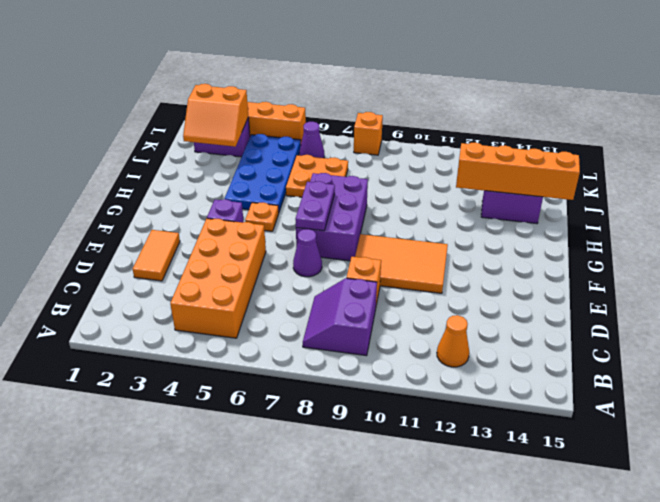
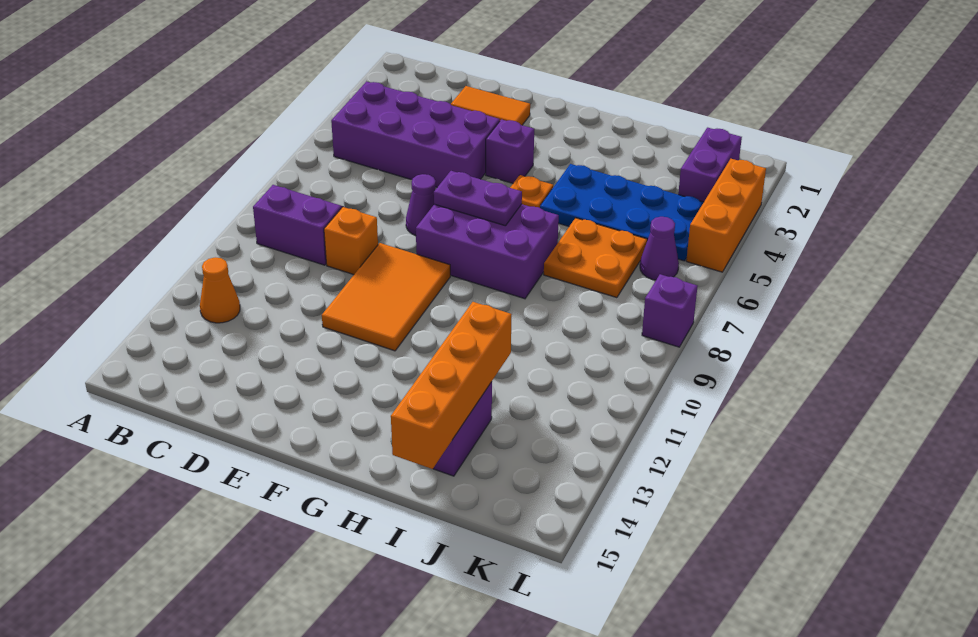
orange brick B4:E5 level 1 -> purple brick B4:E5 level 1
orange slope J2:K3 level 2 top K -> none
orange brick L8 level 1 -> purple brick L8 level 1

